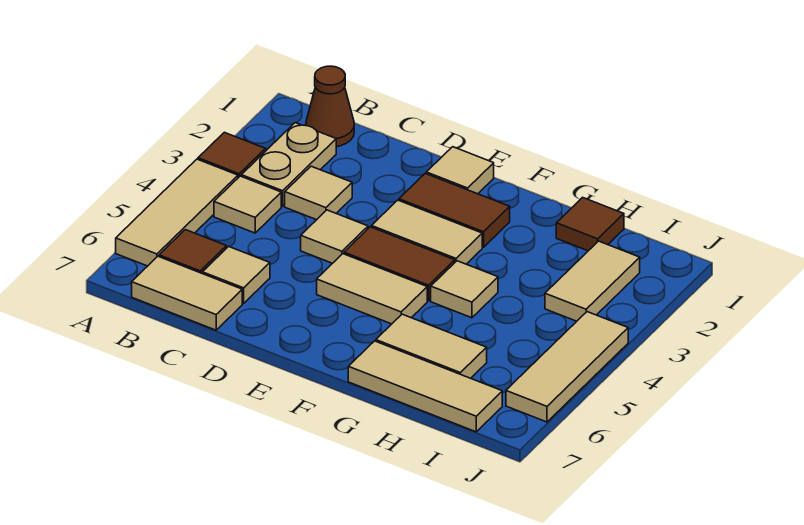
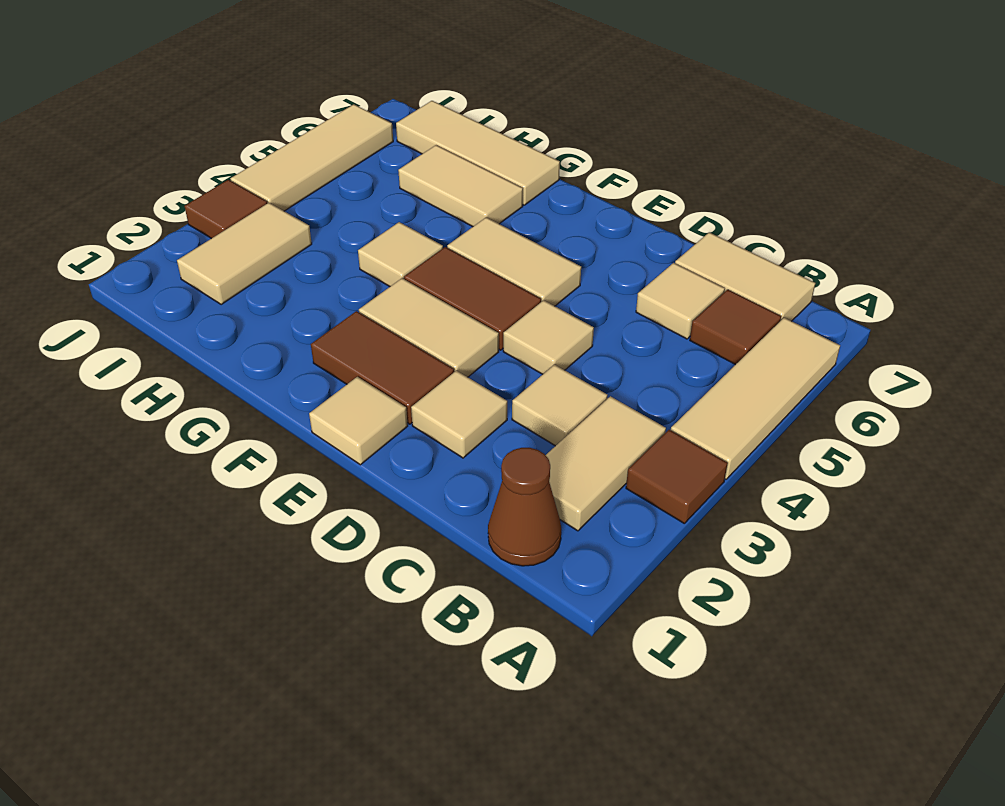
tan plate B2:B3 level 1 -> tan tile B2:B3 level 1
tan tile B4 level 1 -> tan tile D2 level 1
brown tile H1 level 1 -> brown tile J3 level 1

